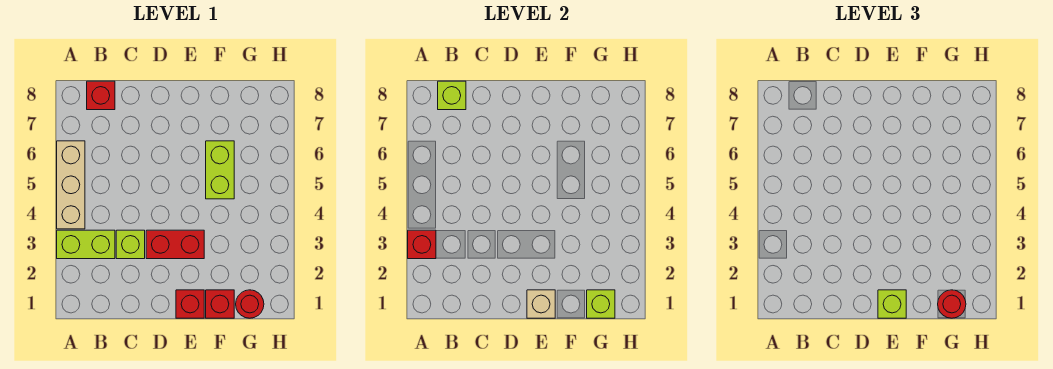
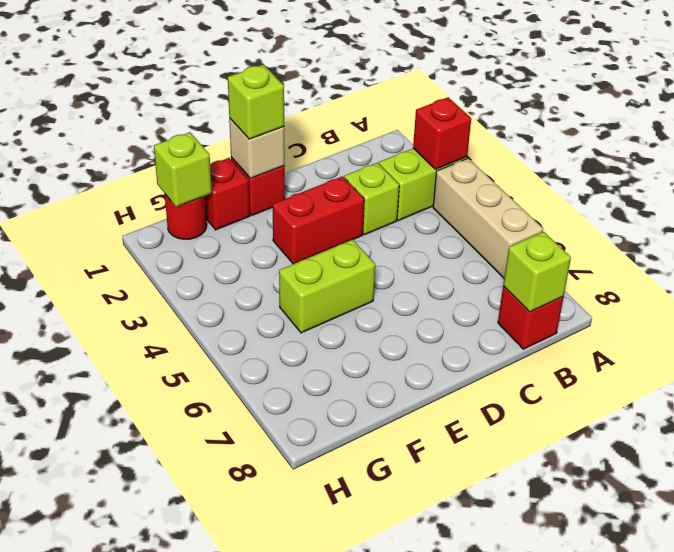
lime brick F5:F6 level 1 -> lime brick E5:F5 level 1
red round brick G1 level 3 -> none

